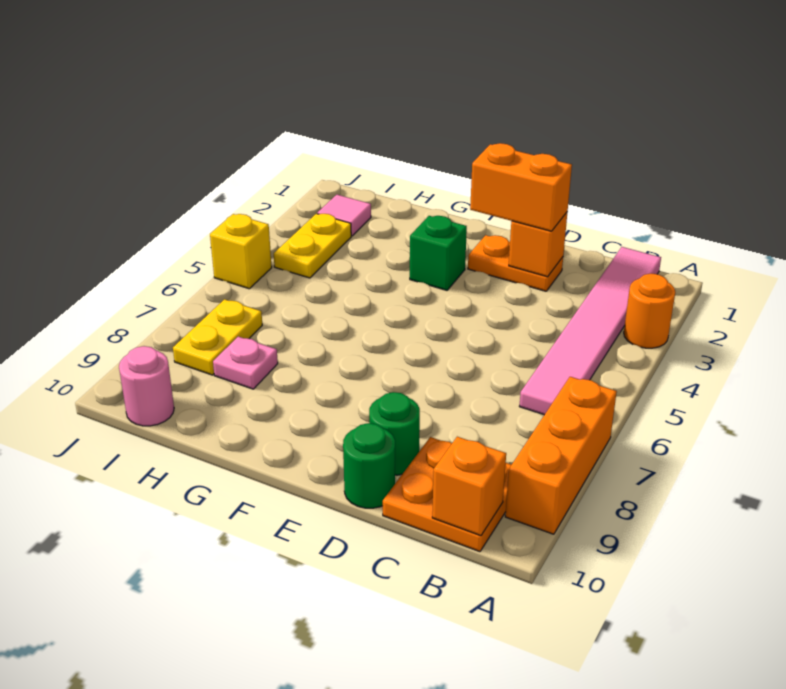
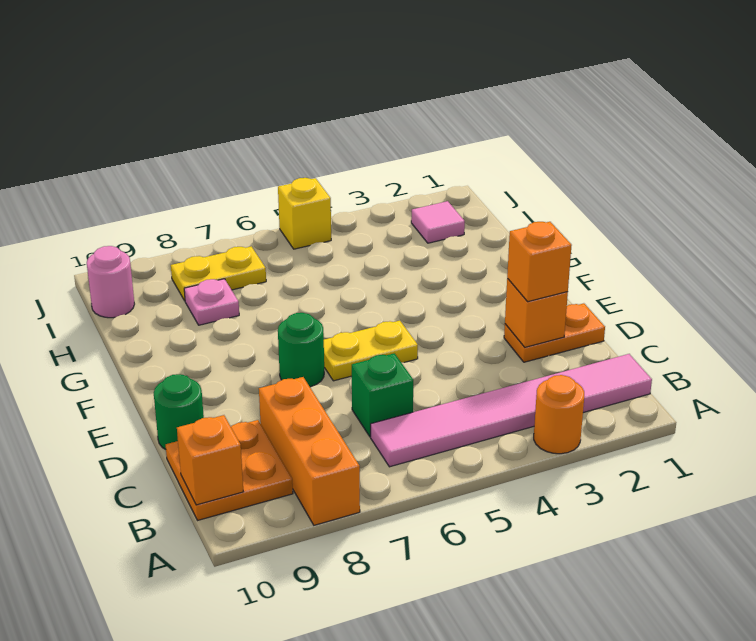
orange brick A7:A9 level 1 -> orange brick A8:C8 level 1
orange plate D2:E2 level 1 -> orange plate D1:D2 level 1
orange brick D2:E2 level 3 -> orange brick D2 level 3
green round brick D9 level 1 -> green round brick E7 level 1
green brick F3 level 1 -> green brick C6 level 1
yellow plate I3:I4 level 1 -> yellow plate E5:E6 level 1

